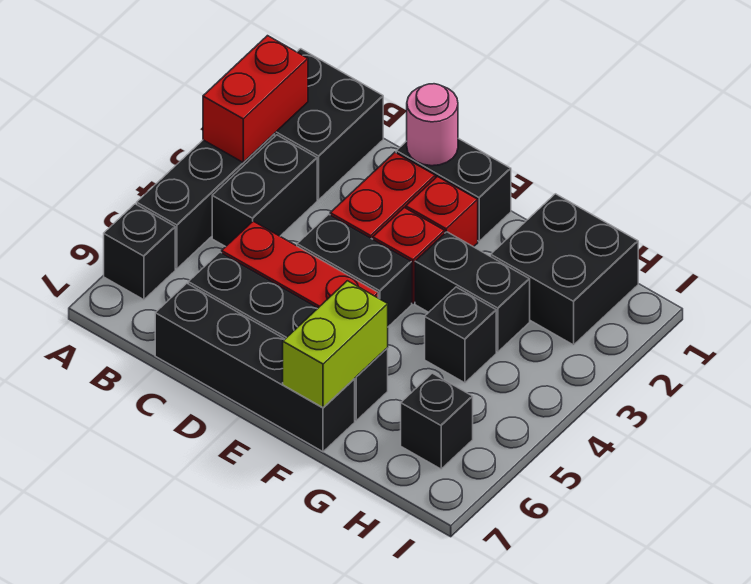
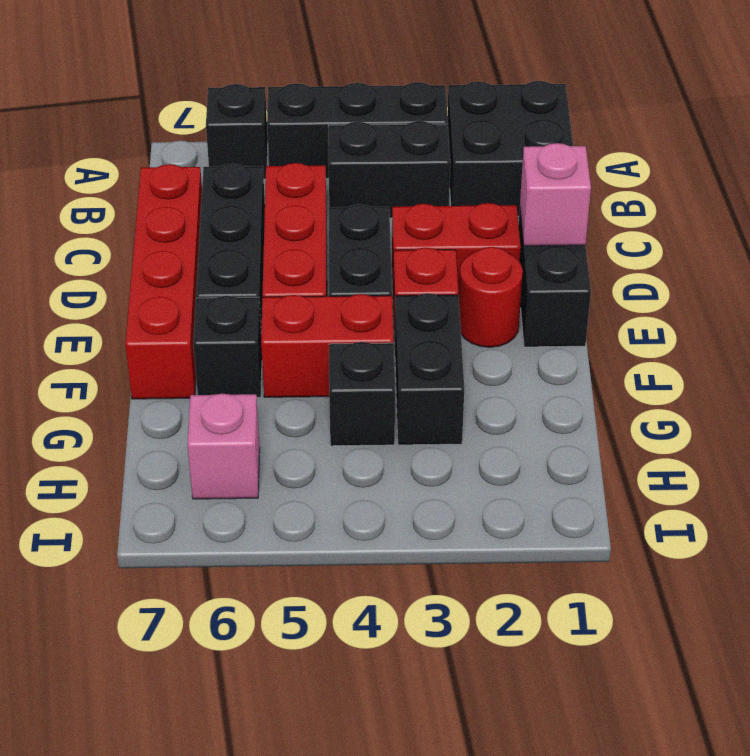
red brick A2:A3 level 2 -> red brick F4:F5 level 1
black brick C7:F7 level 1 -> red brick C7:F7 level 1
pink round brick D1 level 2 -> pink brick D1 level 2
red brick E2 level 1 -> red round brick E2 level 1
lime brick F6:F7 level 2 -> none
black brick G1:H2 level 1 -> none
black brick H6 level 1 -> pink brick H6 level 1

